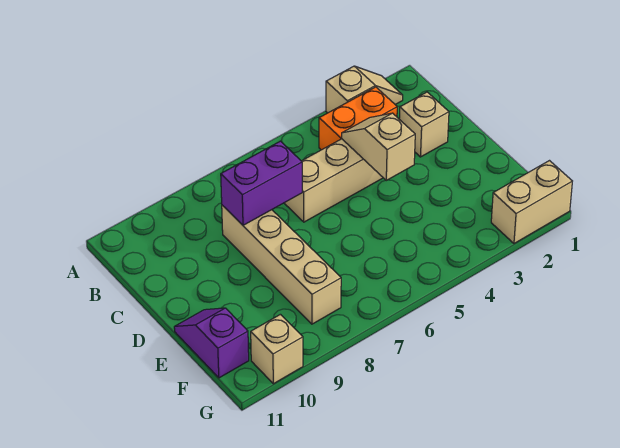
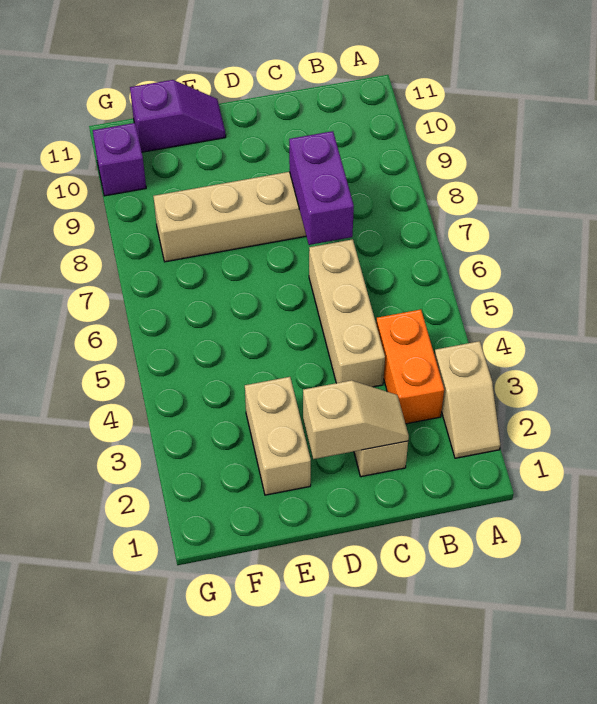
tan slope C4:D4 level 2 top D -> tan slope C2:D2 level 2 top D
tan brick G1:G2 level 1 -> tan brick E2:E3 level 1
tan brick G10 level 1 -> purple brick G10 level 1

